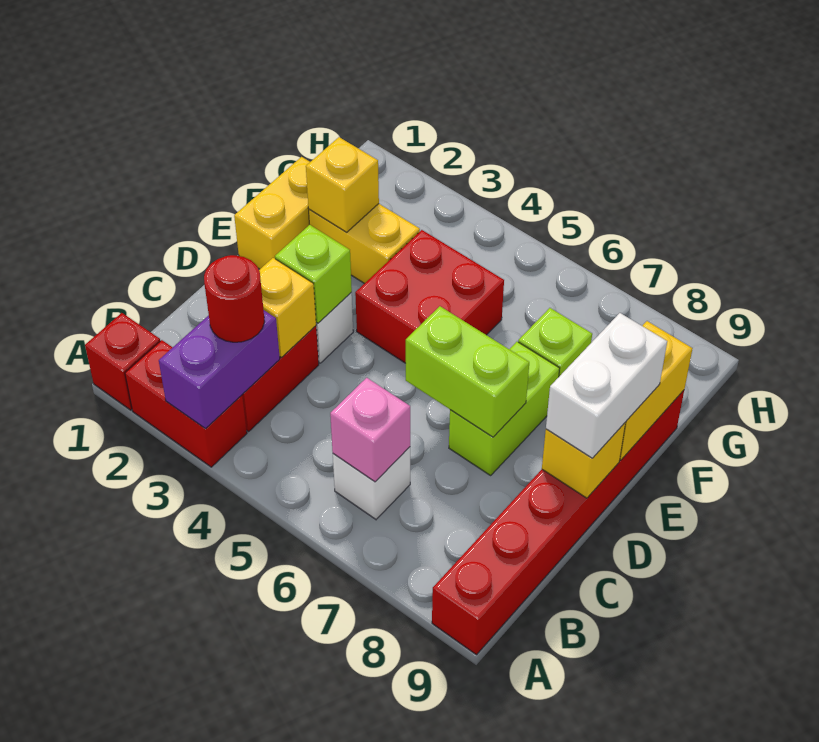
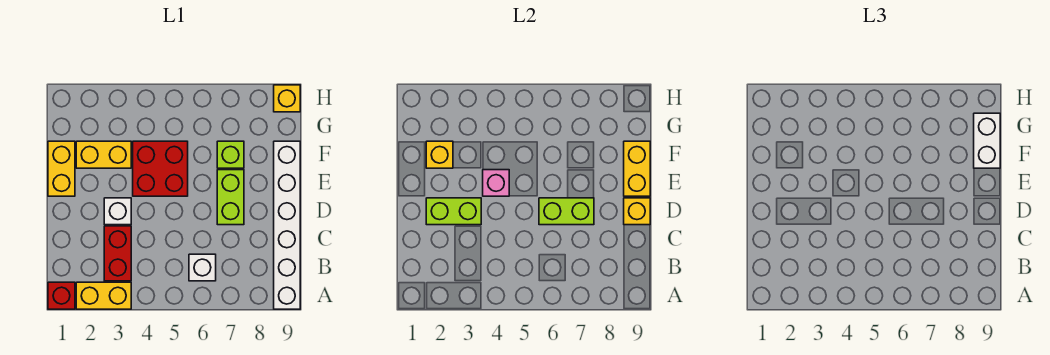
red brick A2:A3 level 1 -> yellow brick A2:A3 level 1
purple brick A3:B3 level 2 -> none
red brick A9:F9 level 1 -> white brick A9:F9 level 1
red round brick B3 level 3 -> none
pink brick B6 level 2 -> pink brick E4 level 2
yellow brick C3 level 2 -> yellow brick H9 level 1
lime brick D3 level 2 -> lime brick D2:D3 level 2
white brick D9:E9 level 3 -> white brick F9:G9 level 3

